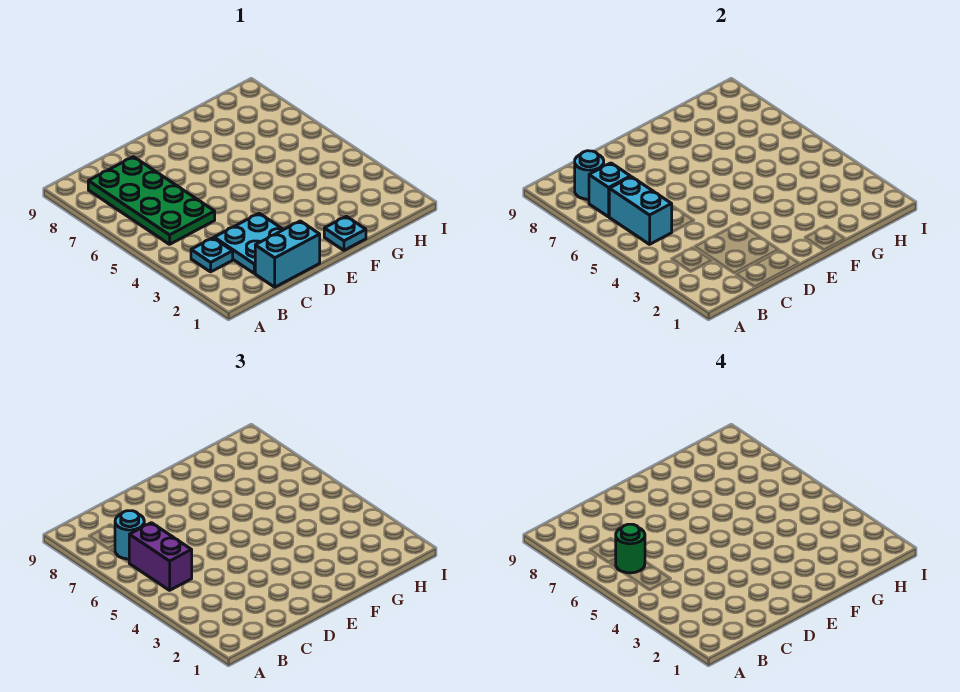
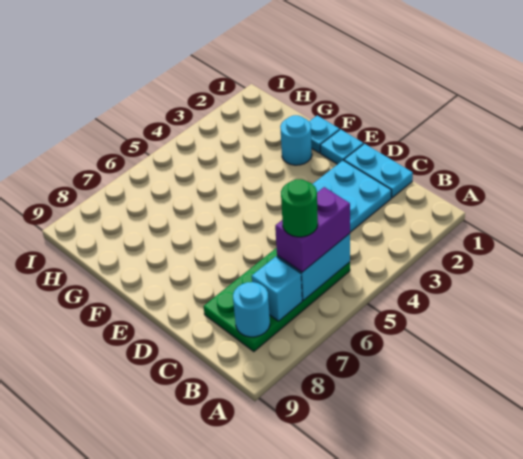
cyan plate B3 level 1 -> cyan plate E1 level 1
cyan round brick B7 level 3 -> cyan round brick F2 level 1
cyan brick C1:D1 level 1 -> cyan plate C1:D1 level 1

